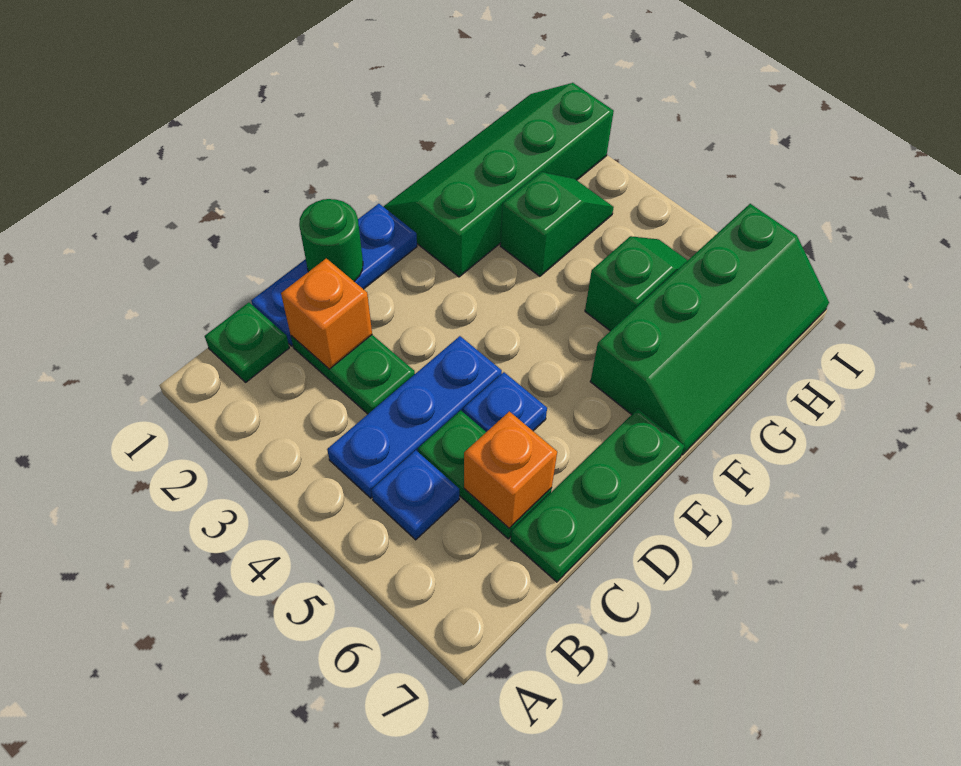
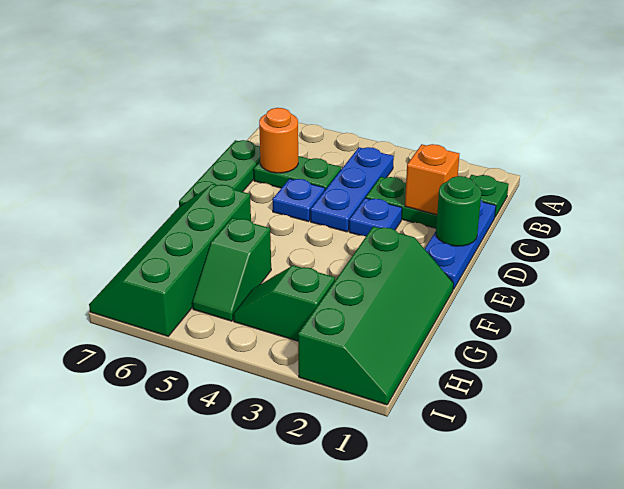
blue plate B5 level 1 -> blue plate D3 level 1
orange brick C6 level 2 -> orange round brick C6 level 2
green slope G3:H3 level 1 top G -> green slope H3:H4 level 1 top 3

